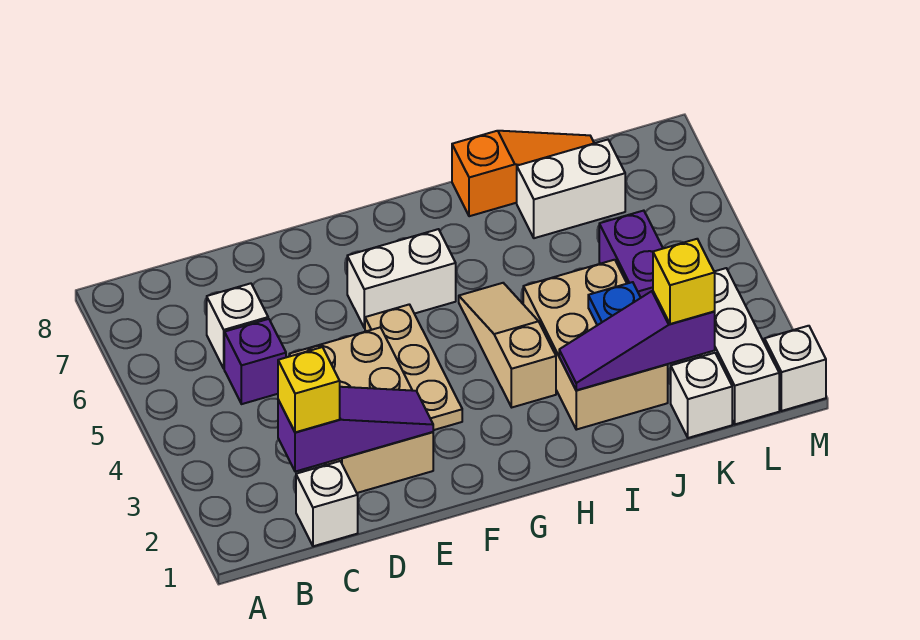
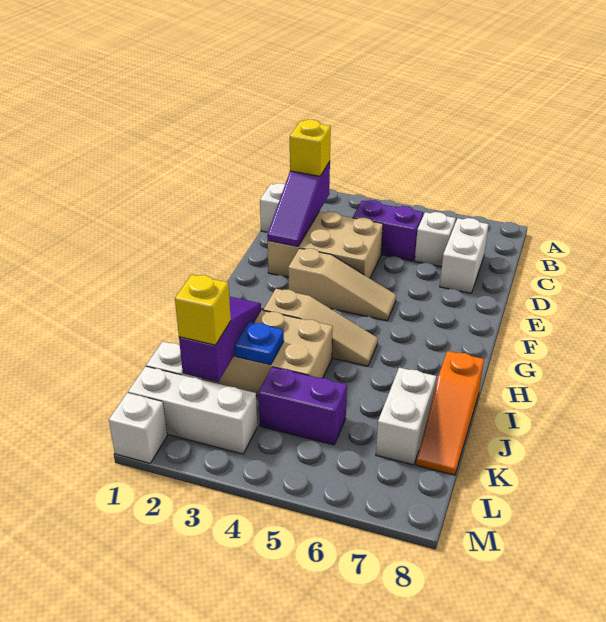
purple brick C5 level 1 -> purple brick C4:C5 level 1
tan plate F3:F5 level 1 -> tan slope F3:F5 level 1 top 3
white brick F6:G6 level 1 -> white brick C7:D7 level 1

